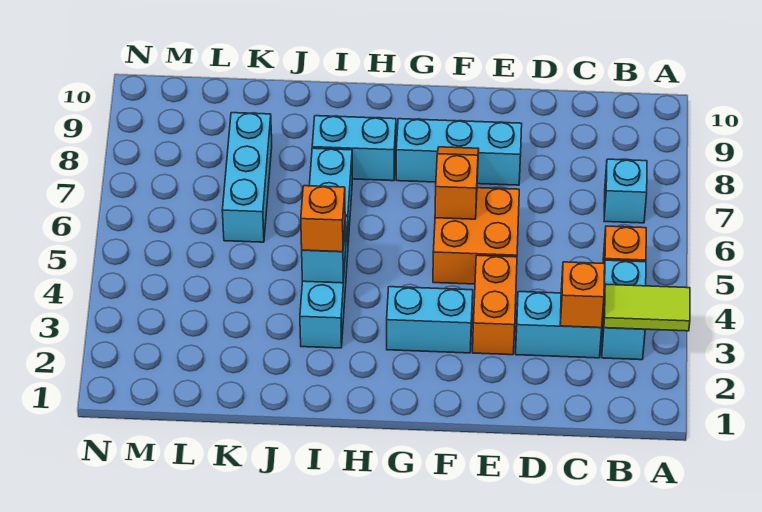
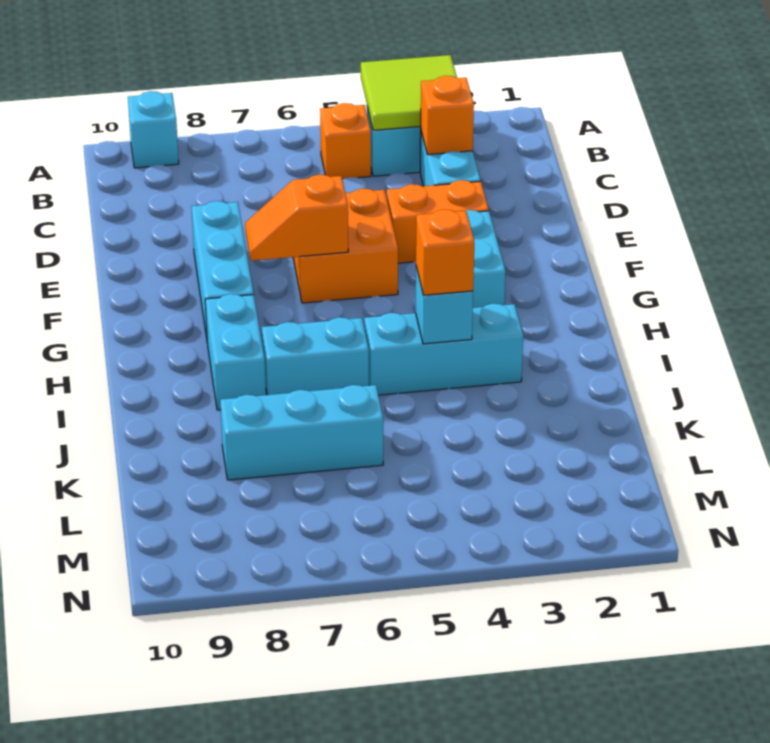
lime tile A3:B3 level 2 -> lime tile A3:B4 level 2
cyan brick B7 level 1 -> cyan brick A9 level 1

